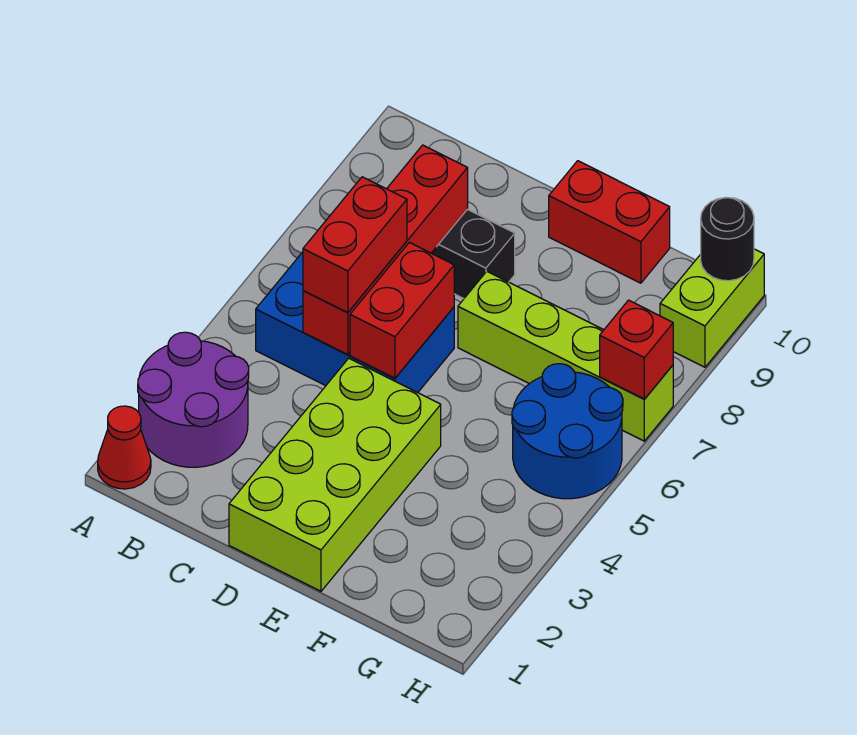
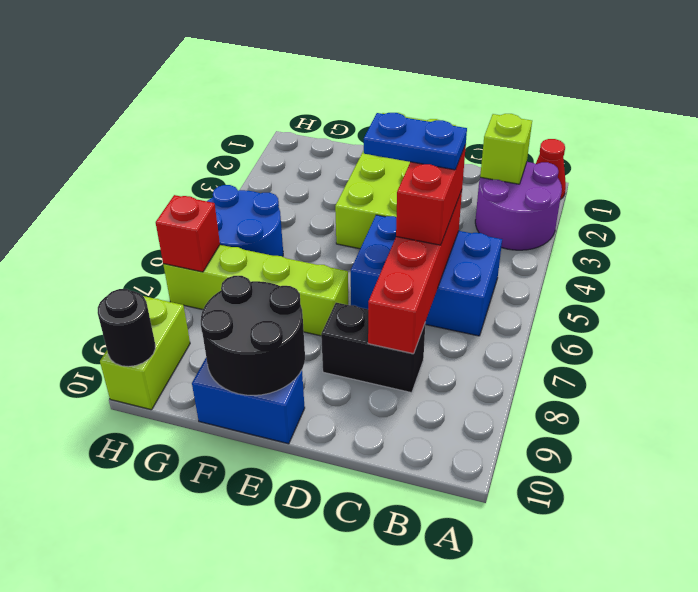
none -> lime brick B2 level 2
none -> blue plate C5:D5 level 4
red brick D5:D6 level 2 -> none
none -> black round brick E9:F10 level 2
red brick E10:F10 level 1 -> blue brick E10:F10 level 1

